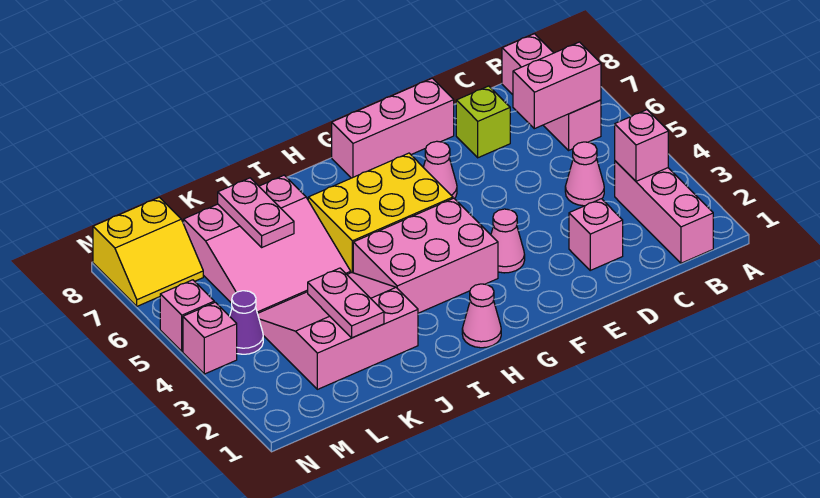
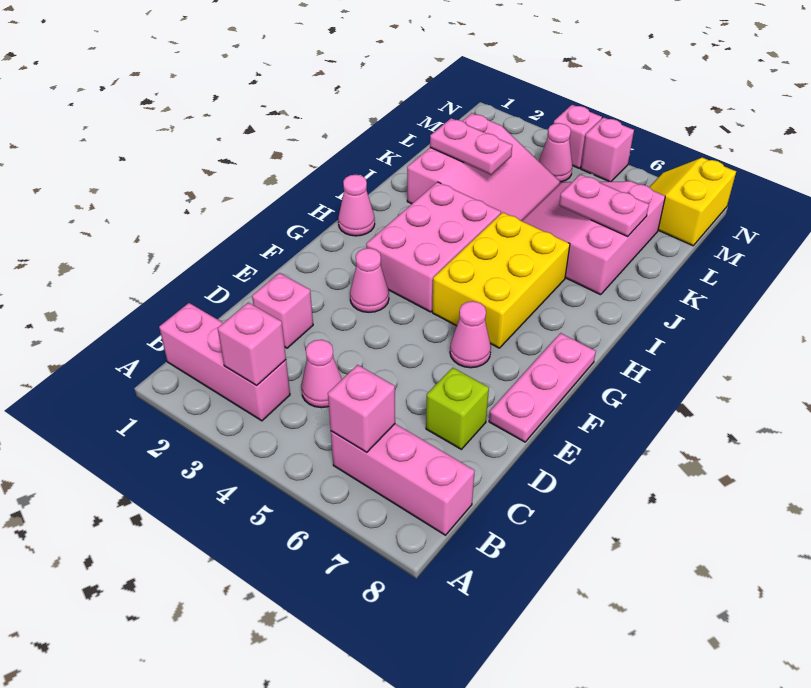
pink brick B6:C6 level 2 -> pink brick B6 level 2
pink brick E8:G8 level 1 -> pink plate E8:G8 level 1
purple cone M4 level 1 -> pink cone M4 level 1

